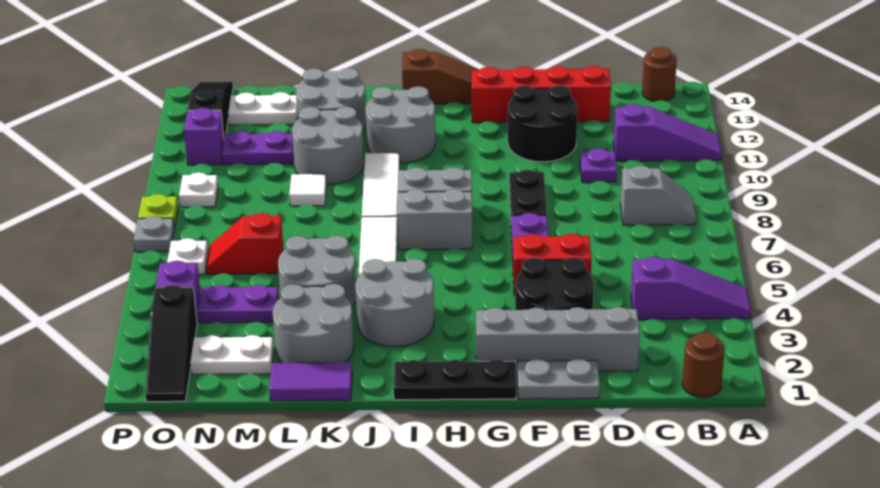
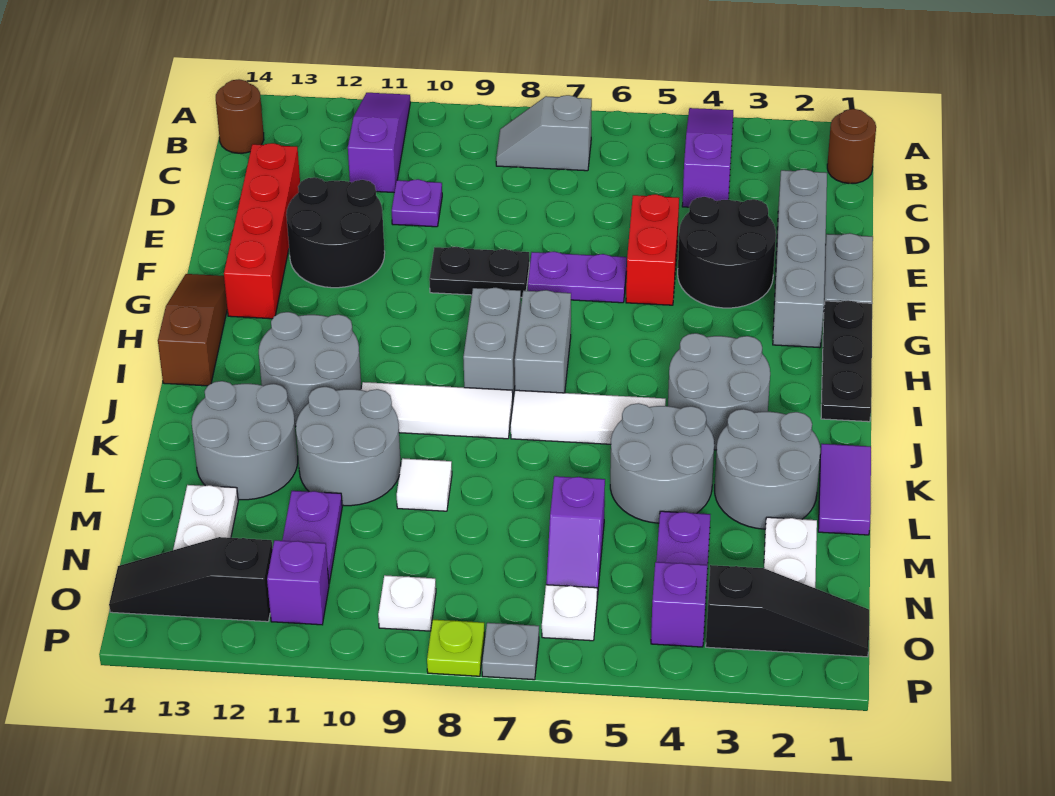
grey slope B8:C8 level 1 top C -> grey slope B7:B8 level 1 top 7
red slope M6:N6 level 1 top M -> purple slope M6:N6 level 1 top M

